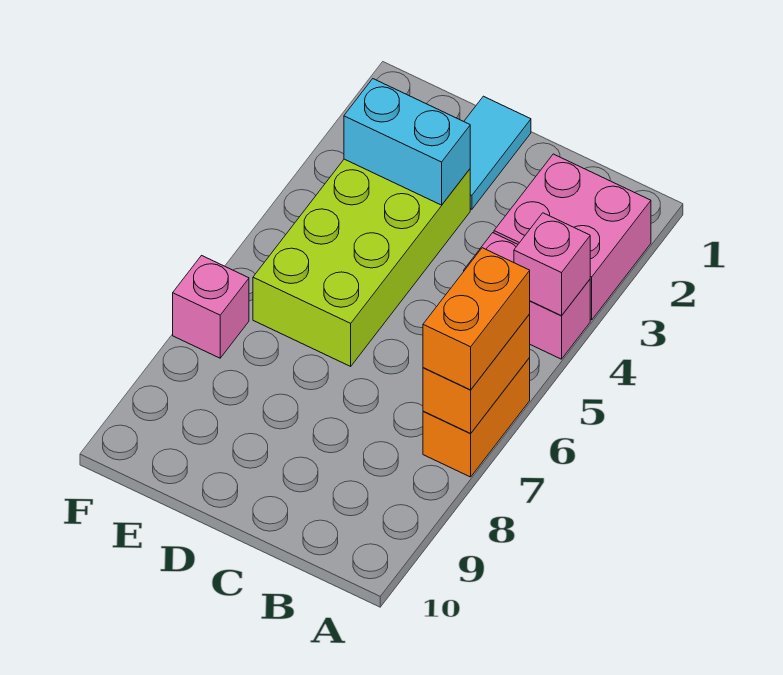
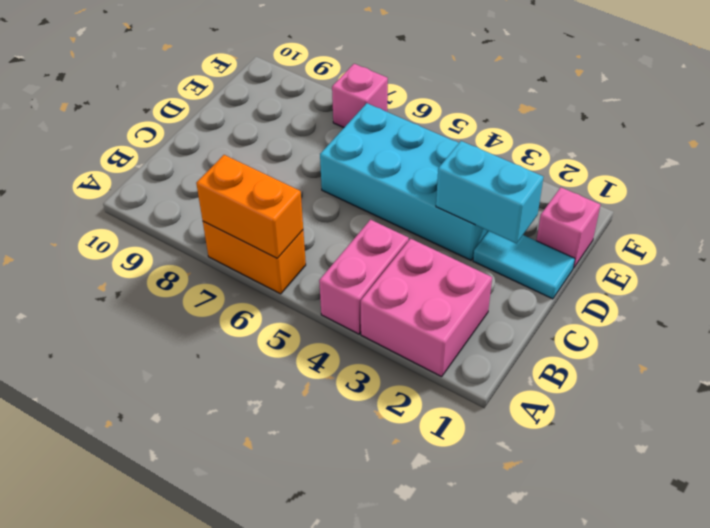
pink brick A4 level 2 -> pink brick E1 level 1
orange brick A6:A7 level 3 -> none
lime brick D3:E6 level 1 -> cyan brick D3:E6 level 1
cyan brick D3:E3 level 2 -> cyan brick D2:D3 level 2

